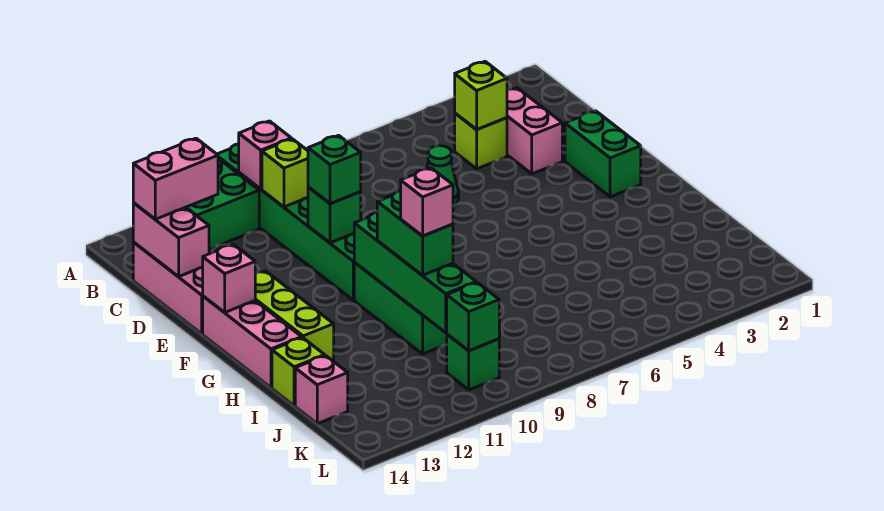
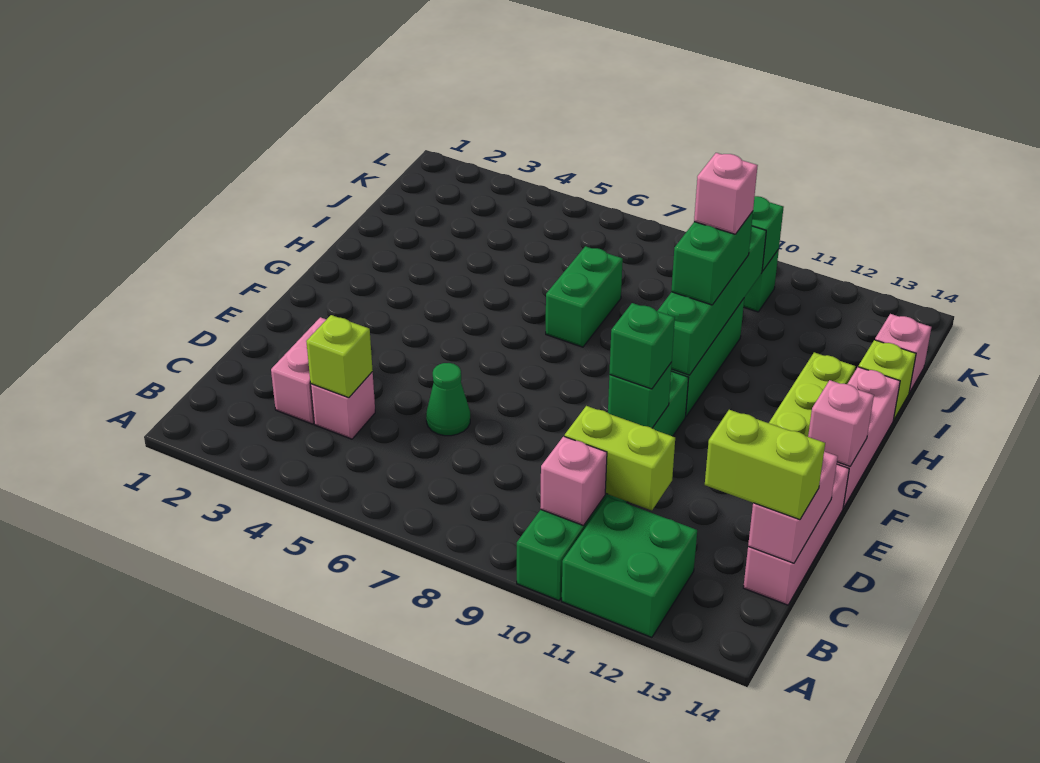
lime brick C4 level 1 -> pink brick C4 level 1
lime brick C10 level 2 -> lime brick C10:C11 level 2
pink brick C13:C14 level 3 -> lime brick C13:C14 level 3
green brick E2:F2 level 1 -> green brick H7:I7 level 1

